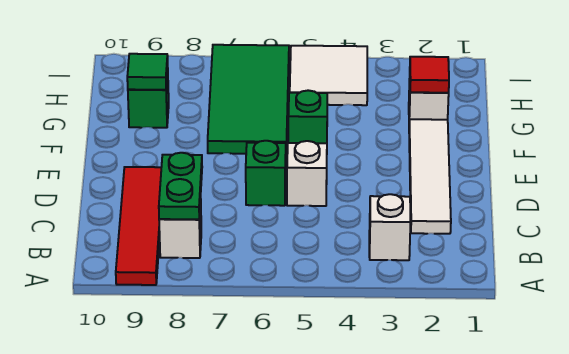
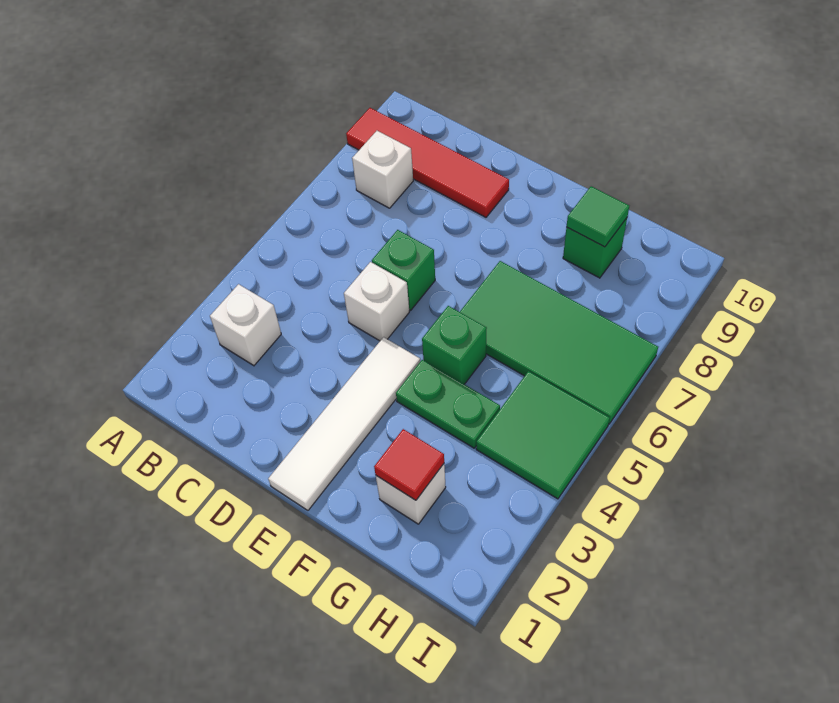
green plate B8:C8 level 2 -> green plate F4:G4 level 1
white tile C2:F2 level 1 -> white tile E1:E4 level 1
white tile H4:I5 level 1 -> green tile H4:I5 level 1

